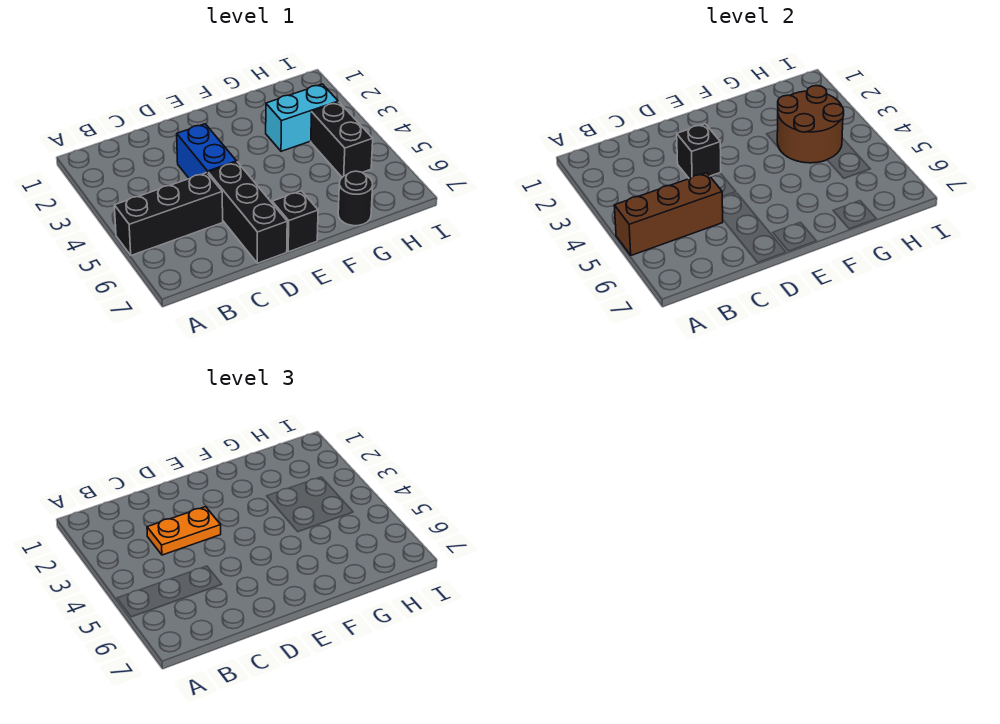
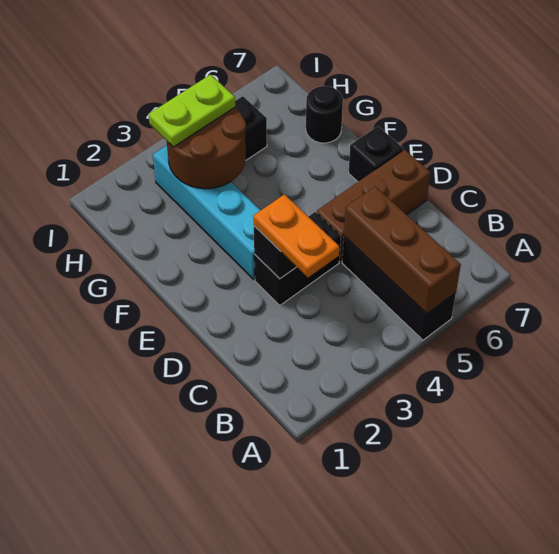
blue brick D3:D4 level 1 -> black brick D3:D4 level 1
black brick D5:D7 level 1 -> brown brick D5:D7 level 1
cyan brick G3:H3 level 1 -> cyan brick E3:H3 level 1
none -> lime plate H3:H4 level 3

